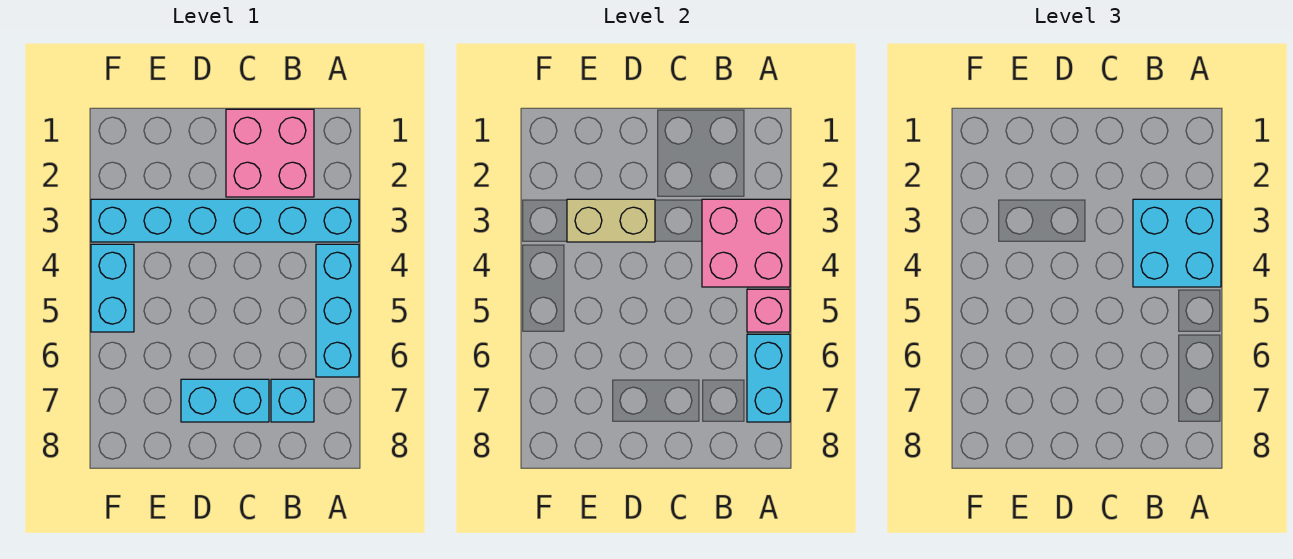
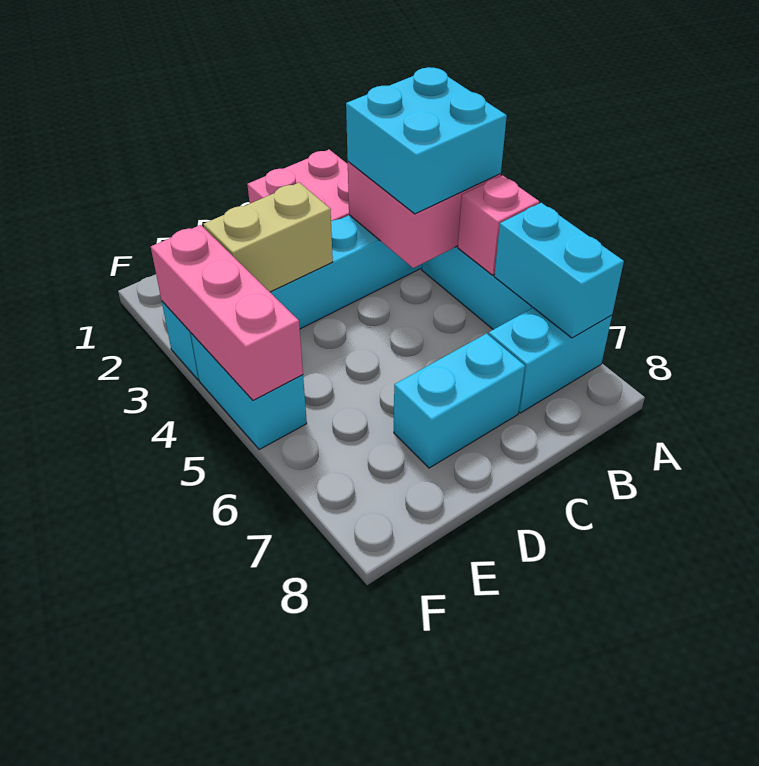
cyan brick B7 level 1 -> cyan brick A7:B7 level 1
none -> pink brick F3:F5 level 2

